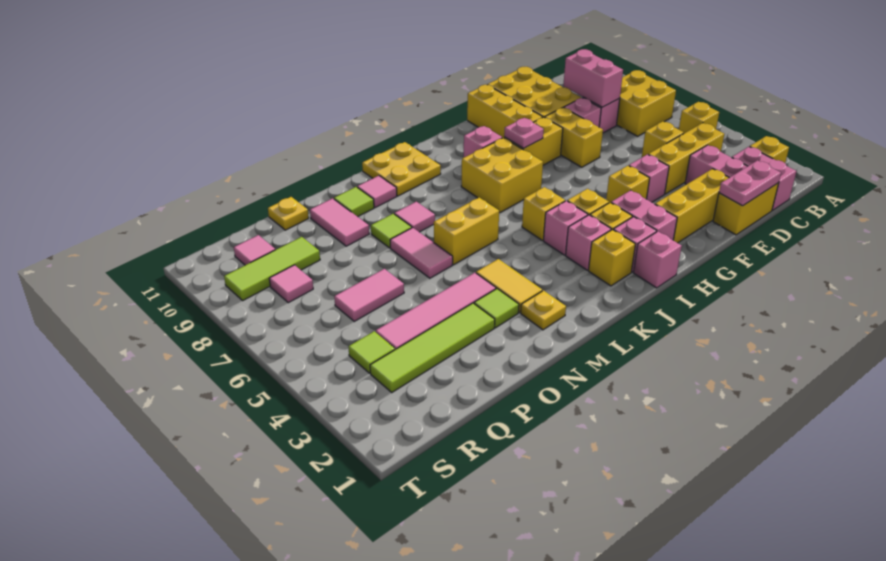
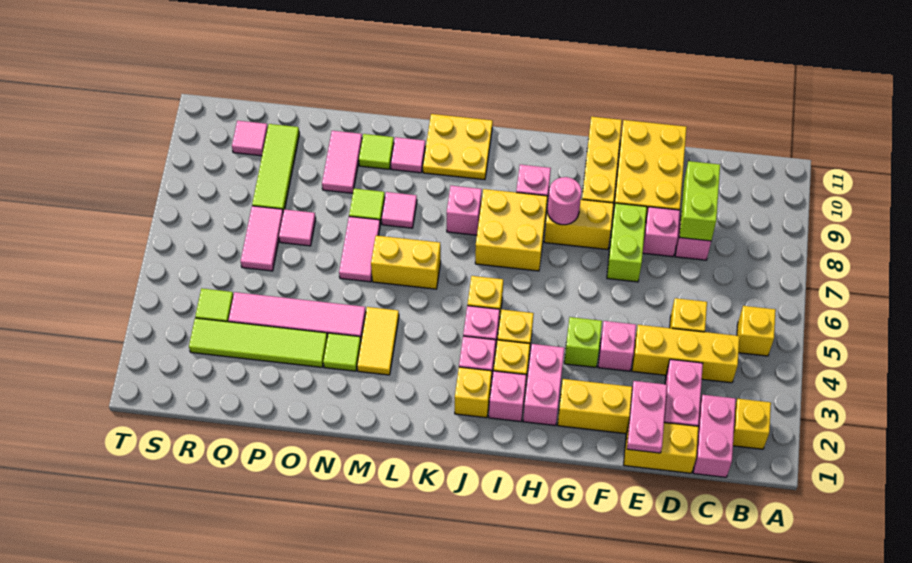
yellow brick B7:C8 level 1 -> none
pink plate D1:E1 level 2 -> pink plate E1:E2 level 2
pink brick D8:D9 level 2 -> lime brick D8:D9 level 2
yellow brick F7:F8 level 1 -> lime brick F7:F8 level 1
yellow brick G4 level 1 -> lime brick G4 level 1
pink plate H8 level 2 -> pink round brick H8 level 2
pink brick I1 level 1 -> pink brick K8 level 1
yellow plate M2 level 1 -> none
pink tile P6:Q6 level 1 -> pink tile Q6:Q7 level 1
yellow plate P11 level 1 -> none
lime tile Q9:S9 level 1 -> lime tile Q8:Q10 level 1
pink tile R8 level 1 -> pink tile P7 level 1

